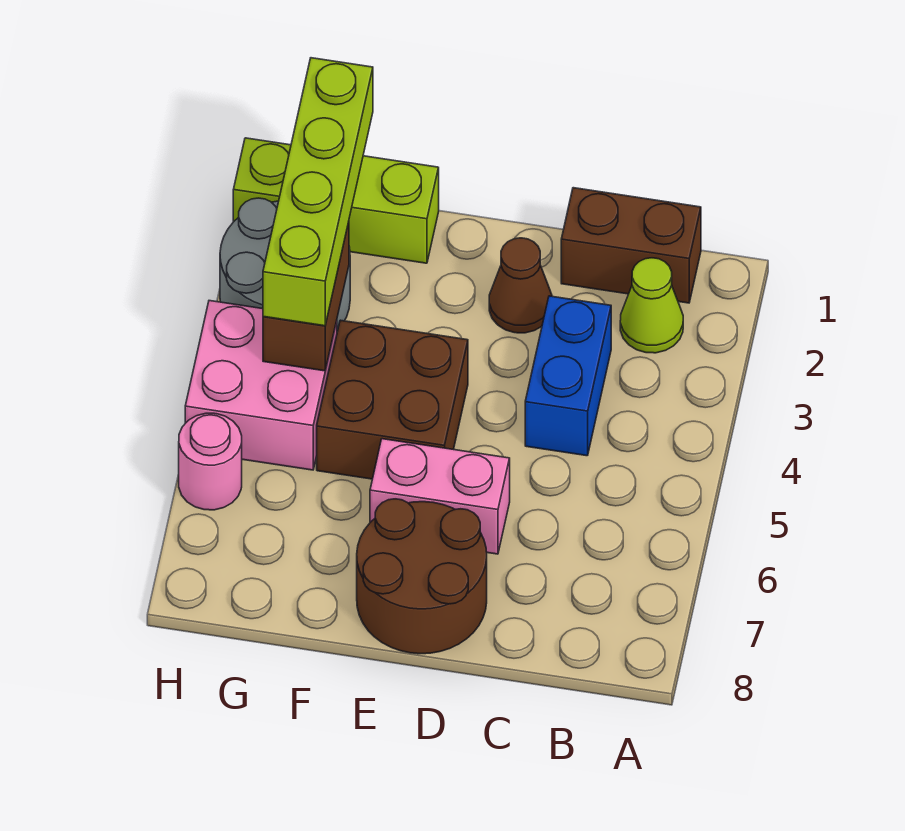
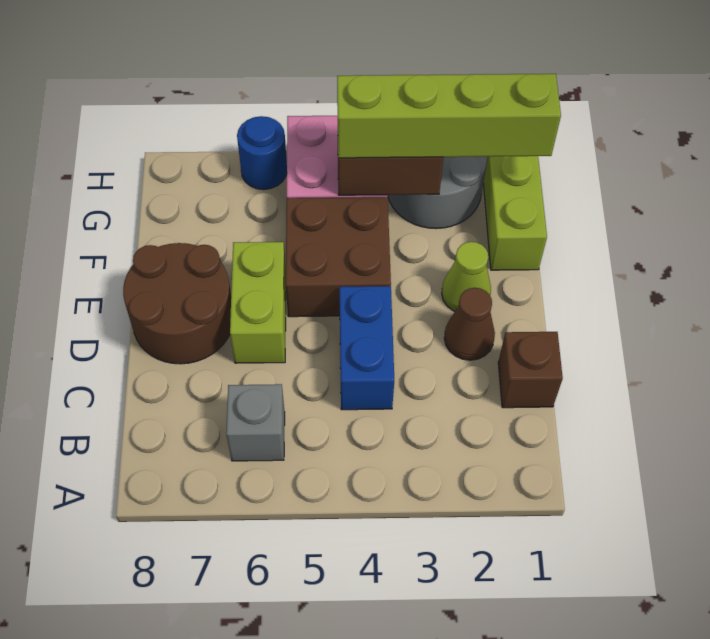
brown brick B1:C1 level 1 -> brown brick C1 level 1
lime cone B2 level 1 -> lime cone E2 level 1
none -> grey brick B6 level 1
blue brick C3:C4 level 1 -> blue brick C4:D4 level 1
pink brick D6:E6 level 1 -> lime brick D6:E6 level 1
pink round brick H6 level 1 -> blue round brick H6 level 1

